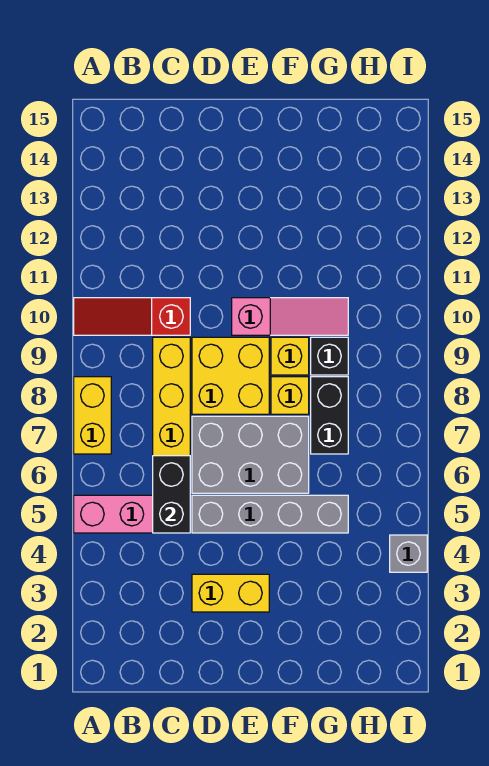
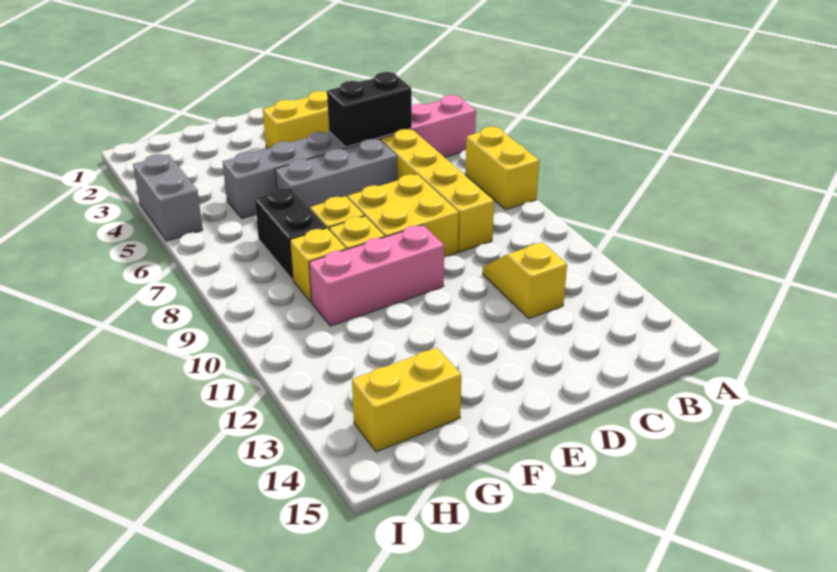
red slope A10:C10 level 1 top C -> none
black brick C5:C6 level 2 -> black brick C5:D5 level 2
none -> yellow slope C11:C12 level 1 top 12
grey brick D6:F7 level 1 -> grey brick D6:F6 level 1
pink slope E10:G10 level 1 top E -> pink brick E10:G10 level 1
black brick G9 level 1 -> yellow brick G9 level 1
none -> yellow brick G14:H14 level 1
grey brick I4 level 1 -> grey brick I4:I5 level 1

